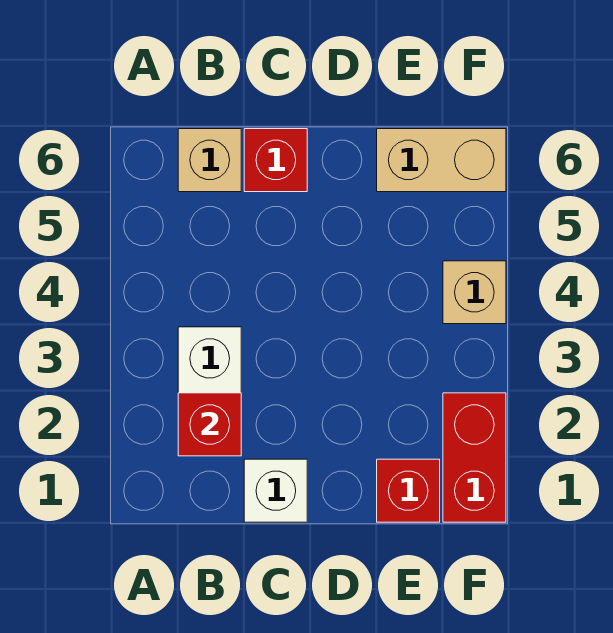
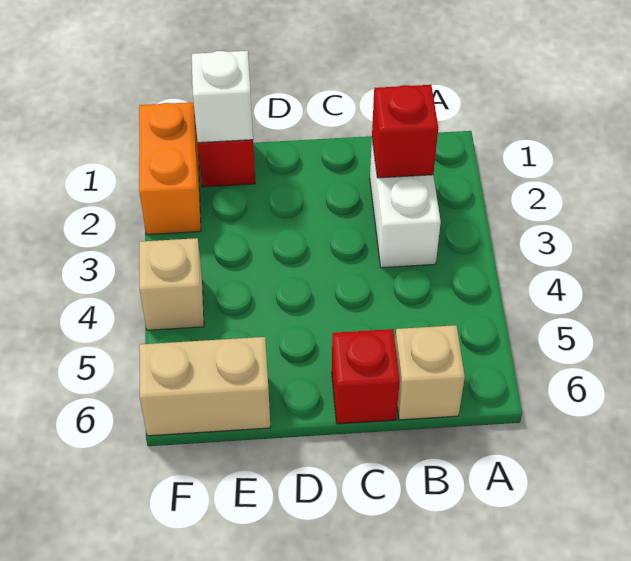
white brick C1 level 1 -> white brick E1 level 2
red brick F1:F2 level 1 -> orange brick F1:F2 level 1

